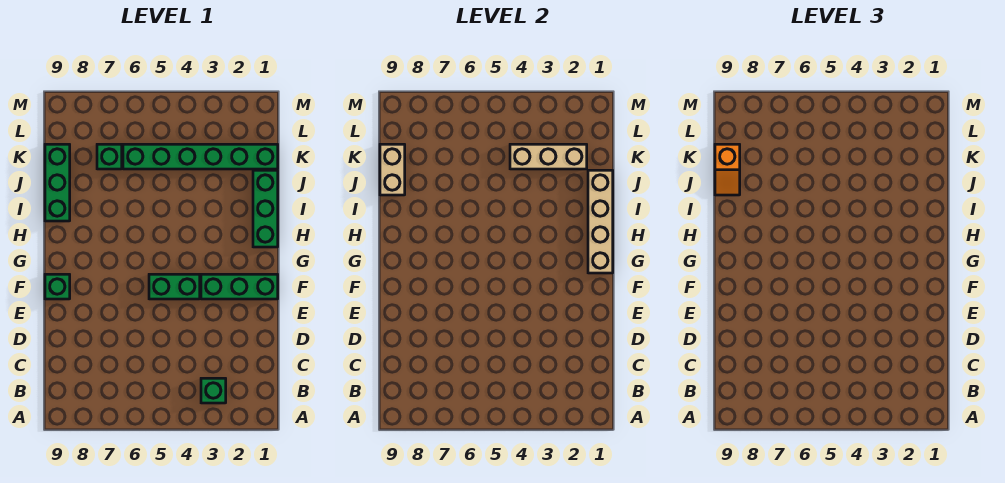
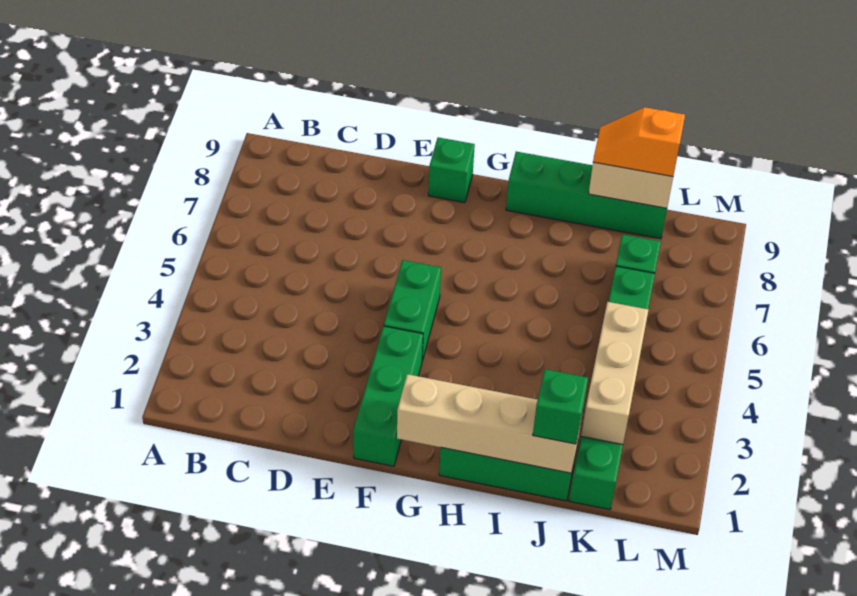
green brick B3 level 1 -> green brick J1 level 3
green brick I9:K9 level 1 -> green brick H9:K9 level 1

